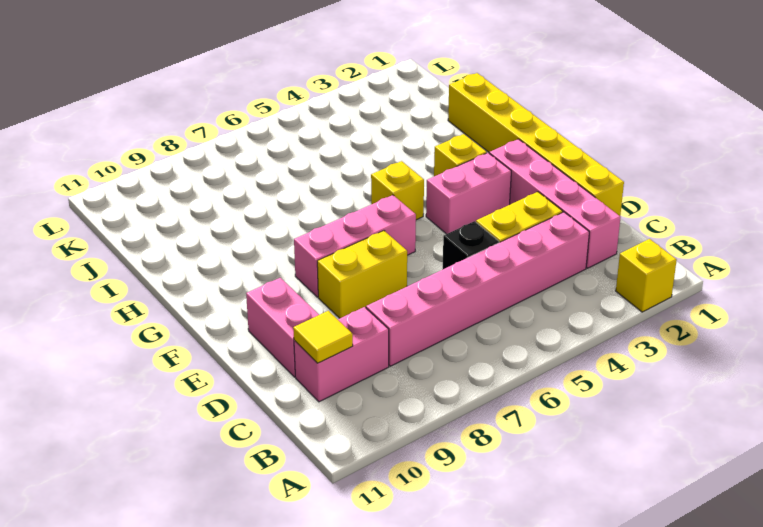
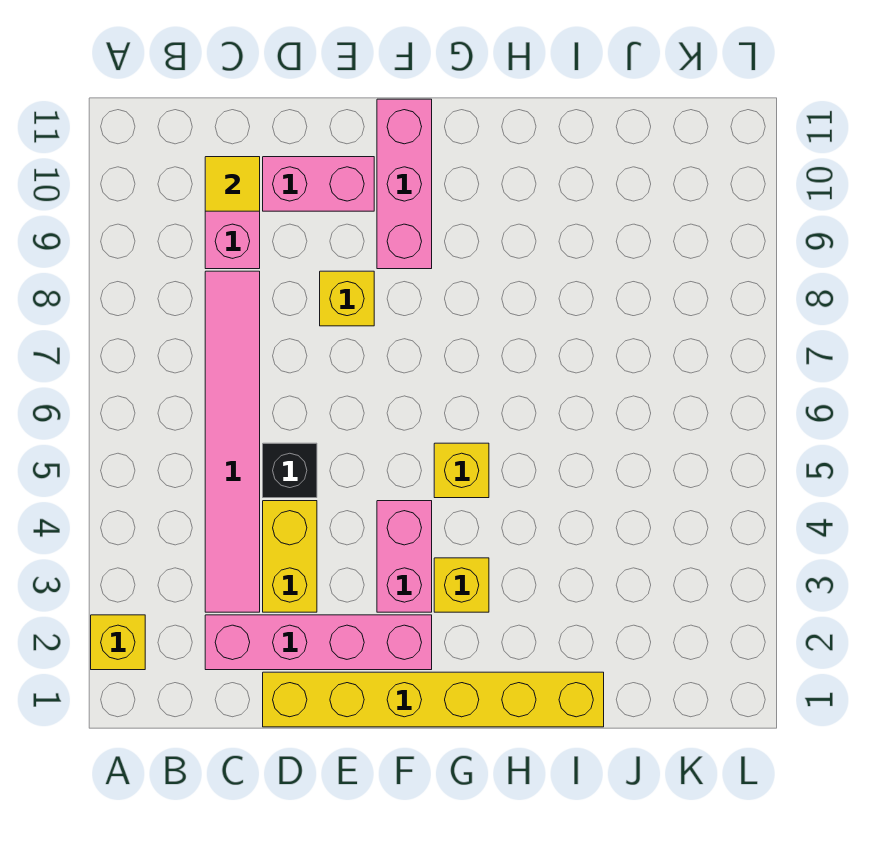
pink brick C3:C8 level 1 -> pink tile C3:C8 level 1
yellow brick E7:E8 level 1 -> yellow brick E8 level 1
pink brick F6:F8 level 1 -> pink brick F9:F11 level 1

